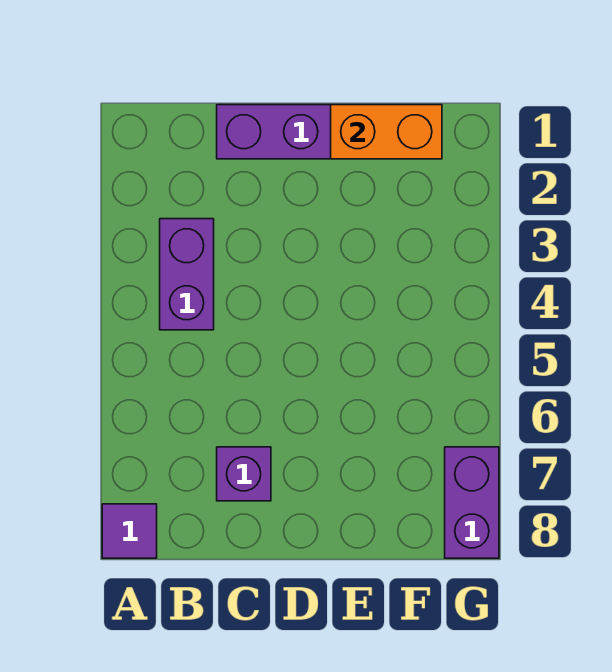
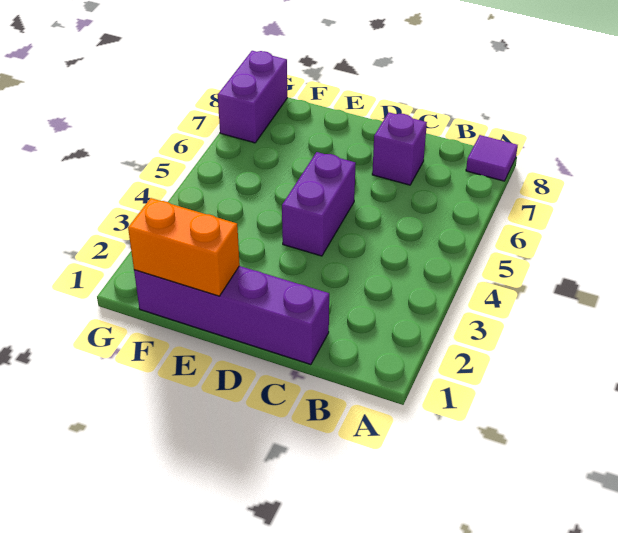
purple brick B3:B4 level 1 -> purple brick D4:D5 level 1

